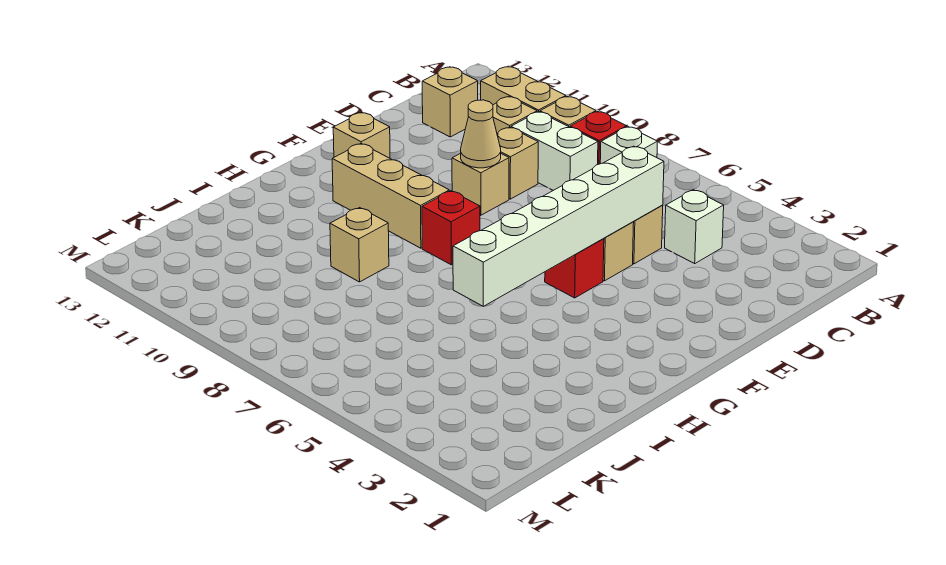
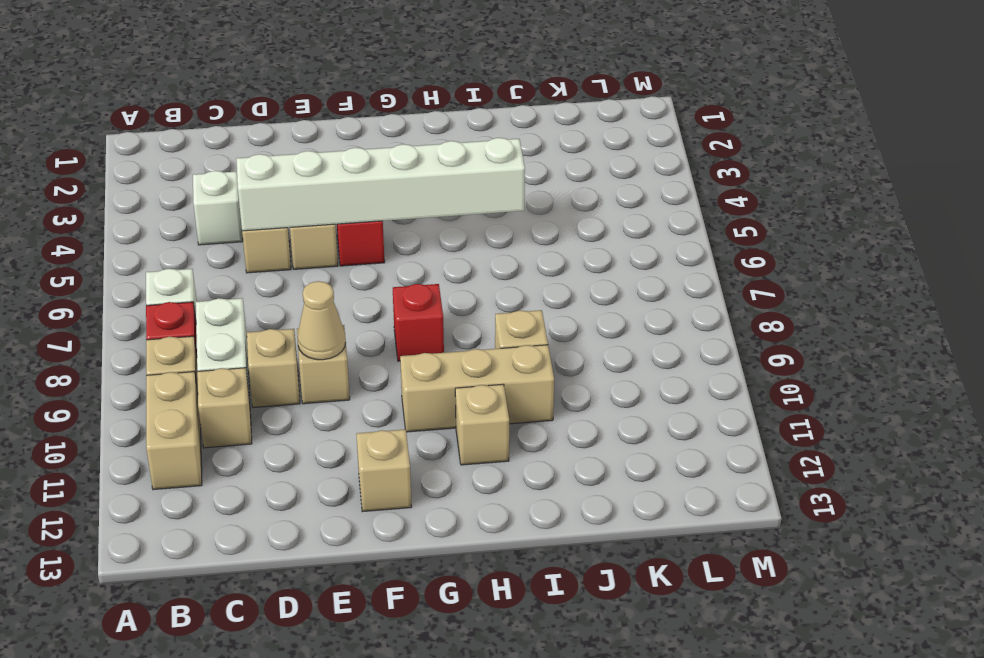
tan brick C12 level 1 -> tan brick H11 level 1
tan brick G9:G11 level 1 -> tan brick G10:I10 level 1

